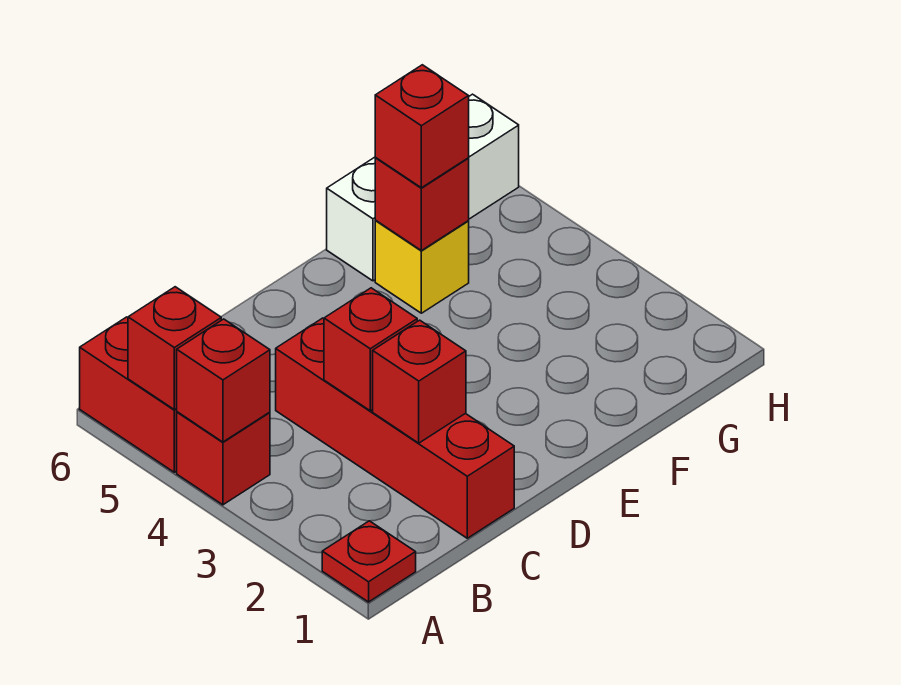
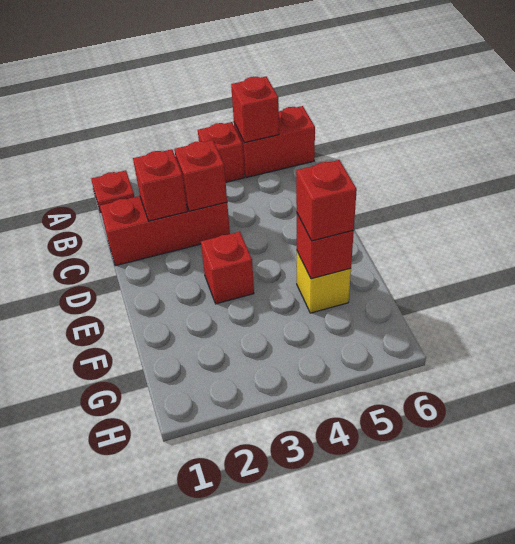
red brick A4 level 2 -> red brick E3 level 1
red brick C1:C4 level 1 -> red brick C1:C3 level 1
white brick F6:H6 level 1 -> none

